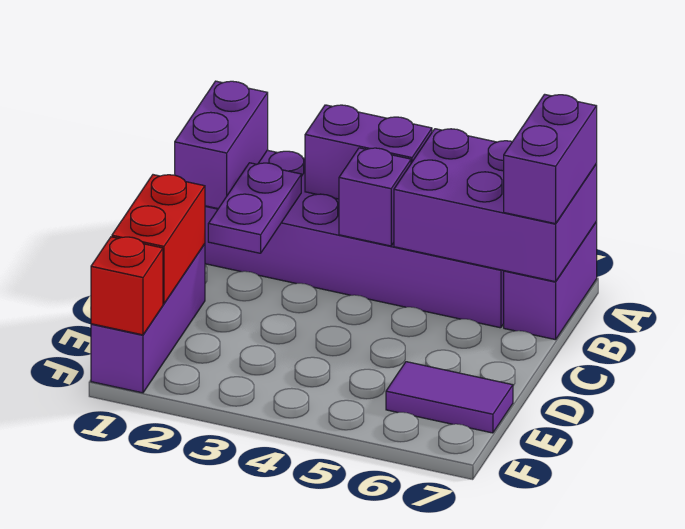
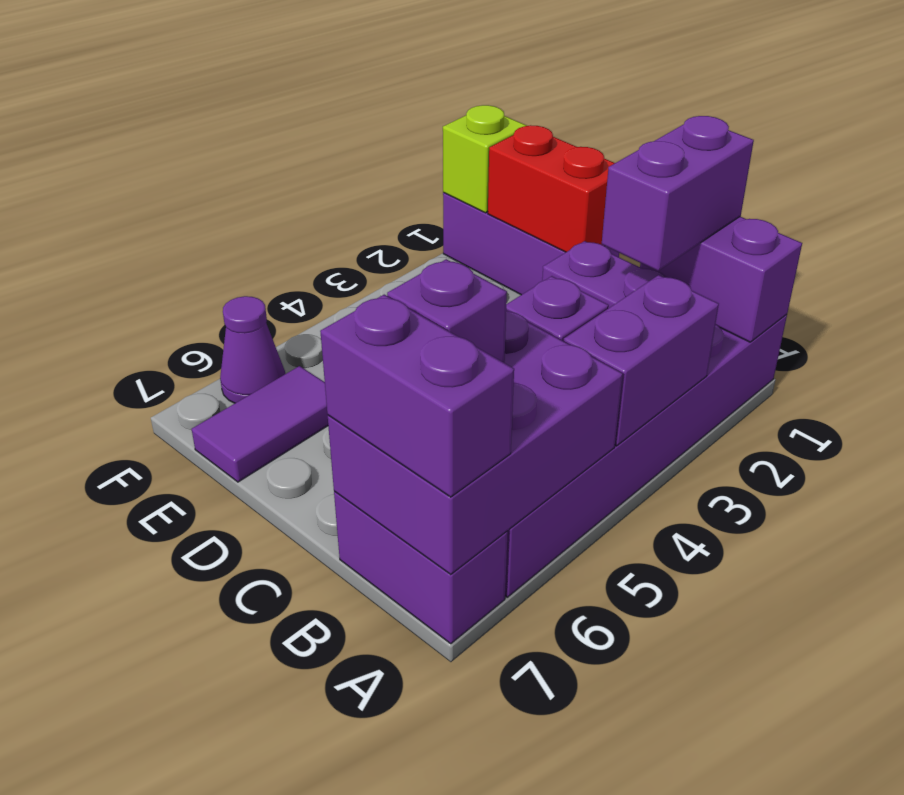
none -> purple brick B1:B2 level 3
none -> purple brick B6 level 3
red brick F1 level 2 -> lime brick F1 level 2
none -> purple cone F6 level 1

